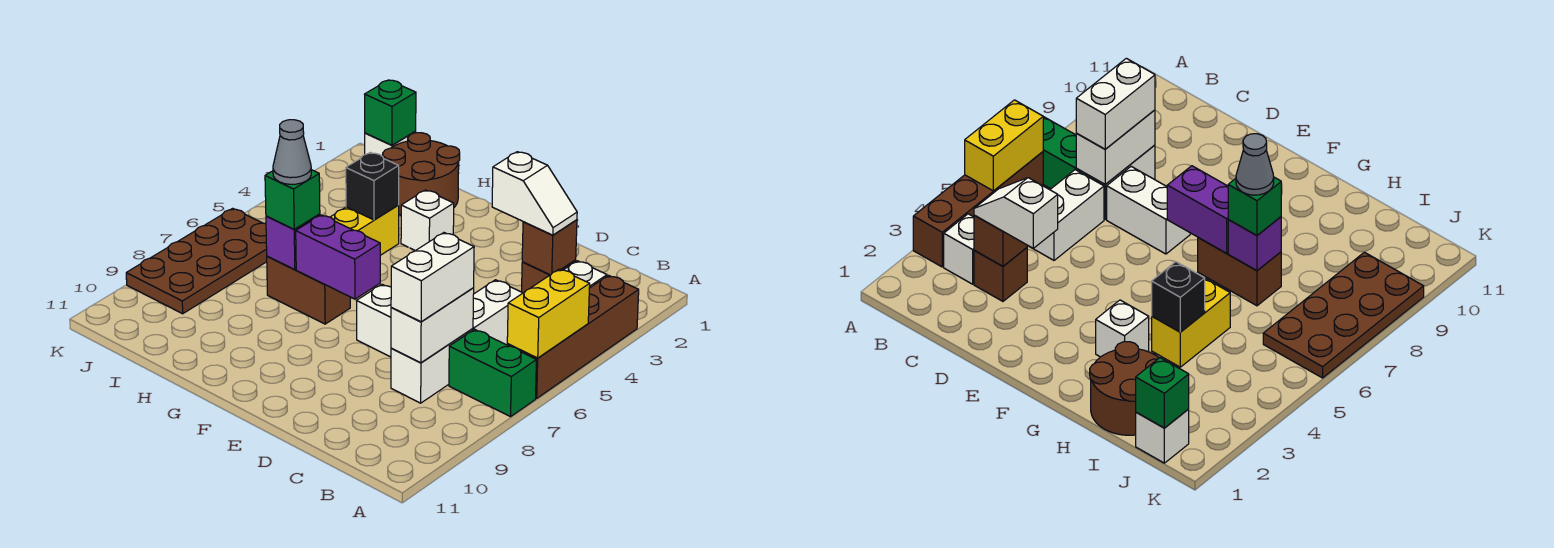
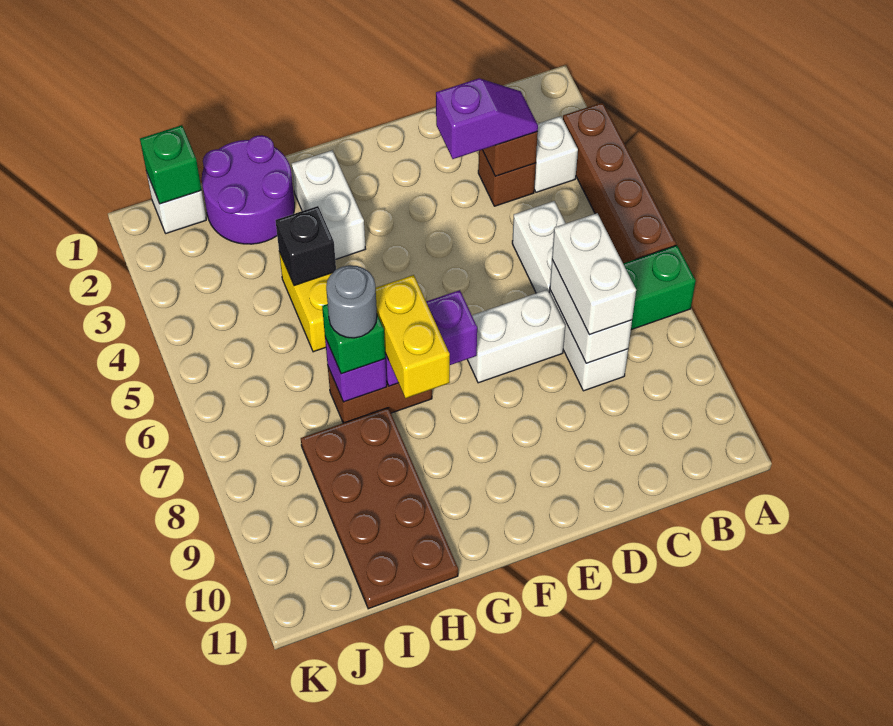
yellow brick A5:A6 level 2 -> yellow brick G7:G8 level 3
white slope C3:D3 level 3 top D -> purple slope C3:D3 level 3 top D
white brick G3 level 1 -> white brick G2:G3 level 1
brown round brick H1:I2 level 1 -> purple round brick H1:I2 level 1
grey cone H7 level 4 -> grey round brick H7 level 4
brown plate J6:K9 level 1 -> brown plate H8:I11 level 1

